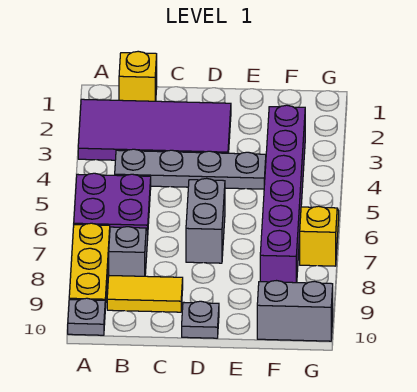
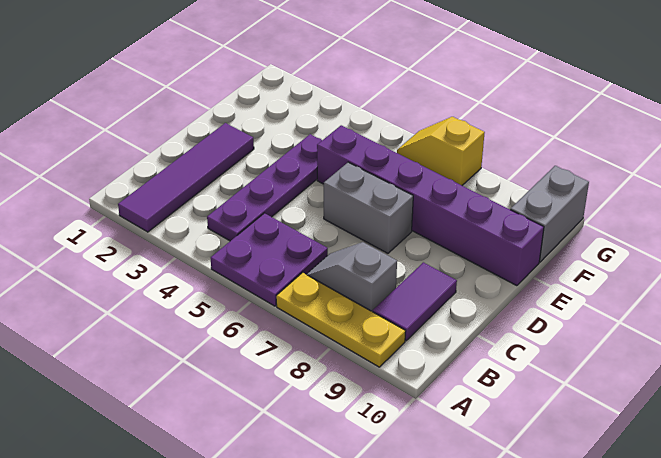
purple tile A2:D3 level 1 -> purple tile A2:D2 level 1
grey plate A10 level 1 -> none
yellow brick B1 level 1 -> none
grey plate B4:E4 level 1 -> purple plate B4:E4 level 1
yellow tile B9:C9 level 1 -> purple tile B9:C9 level 1
grey plate D10 level 1 -> none
purple brick F3:F8 level 1 -> purple brick E5:E10 level 1

